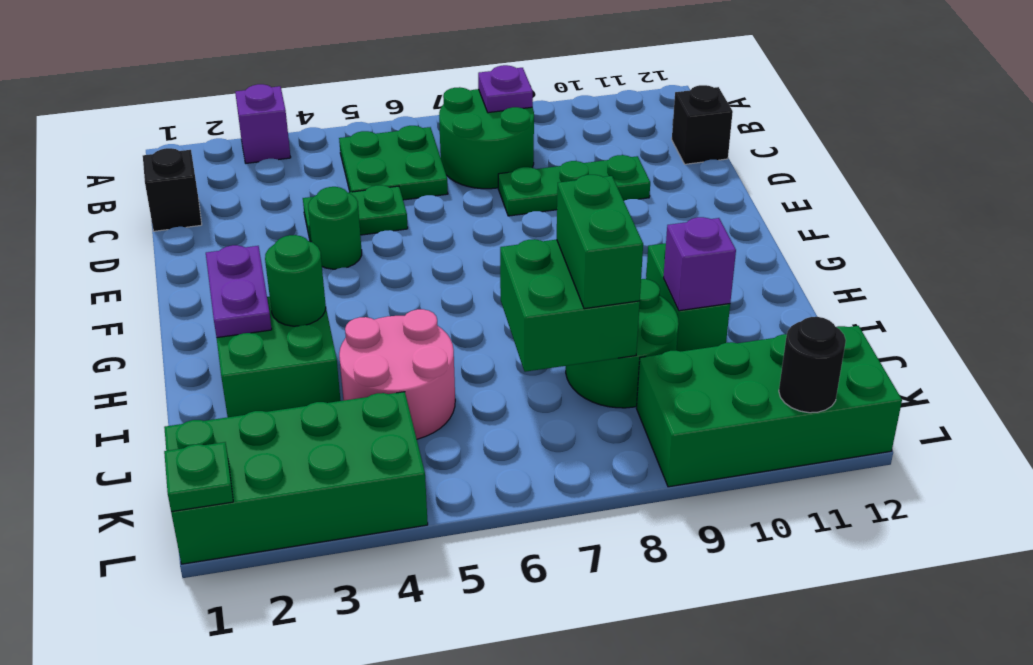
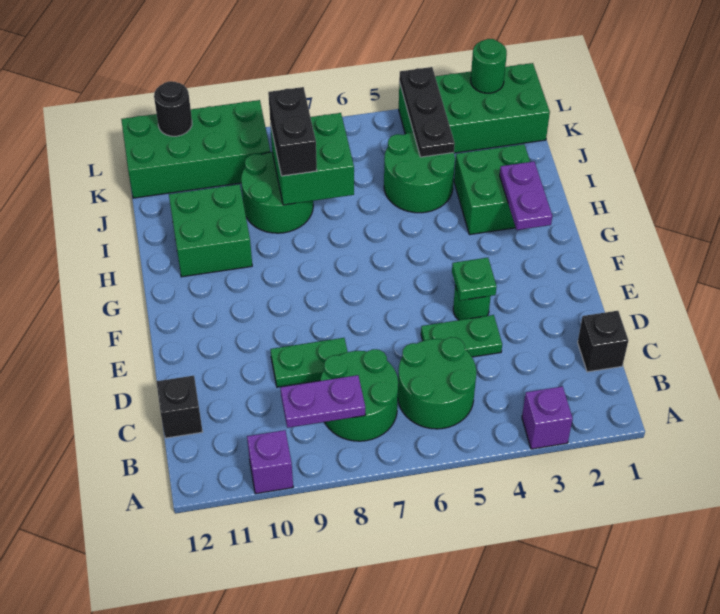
green plate B5:C6 level 1 -> green round brick B5:C6 level 1
purple plate B8 level 2 -> purple plate B8:B9 level 2
green plate D8:D10 level 1 -> green plate D8:D9 level 1
green round brick H3 level 2 -> green round brick L2 level 2
green brick H10:I10 level 1 -> green brick H10:I11 level 1
pink round brick I4:J5 level 1 -> green round brick I4:J5 level 1
green brick I8:J8 level 3 -> black brick I8:J8 level 3
purple brick I10 level 2 -> purple brick A10 level 1
none -> black plate J4:L4 level 2
green plate L1 level 2 -> green plate E4 level 2

